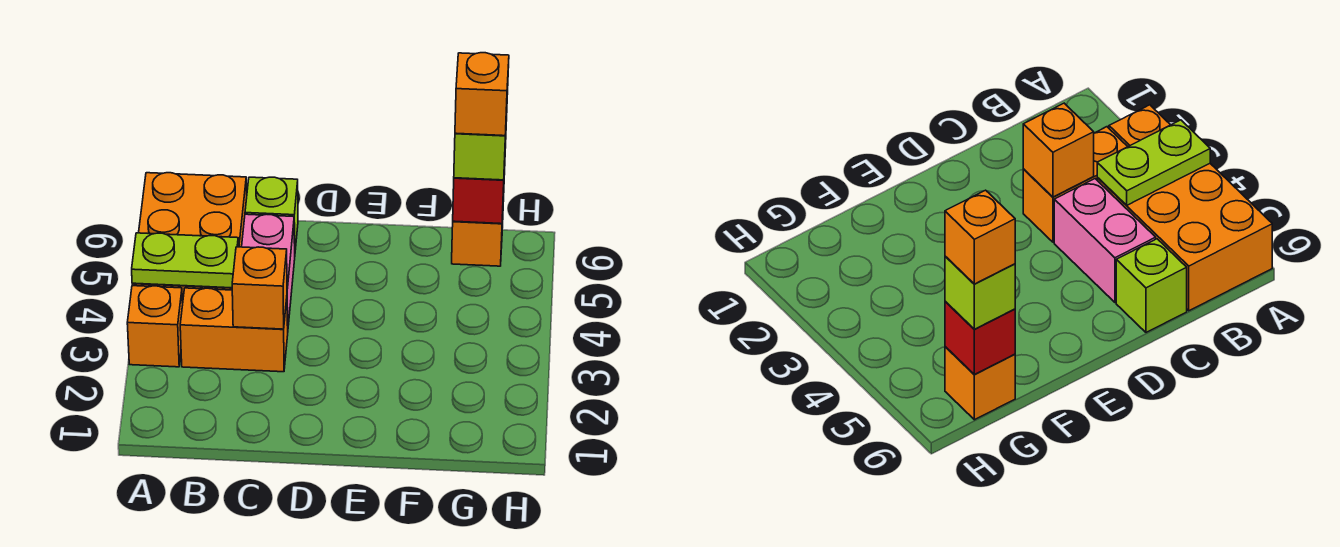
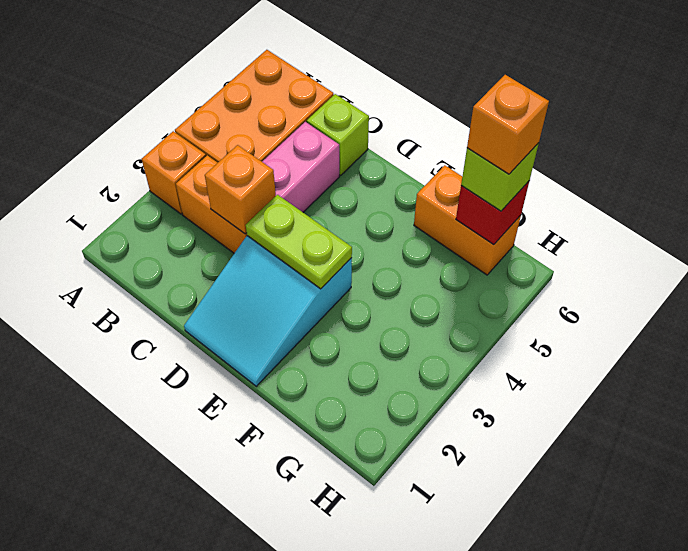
lime plate A4:B4 level 2 -> lime plate D3:E3 level 2
none -> cyan slope D1:E3 level 1 top 3
orange brick G6 level 1 -> orange brick F6:G6 level 1

